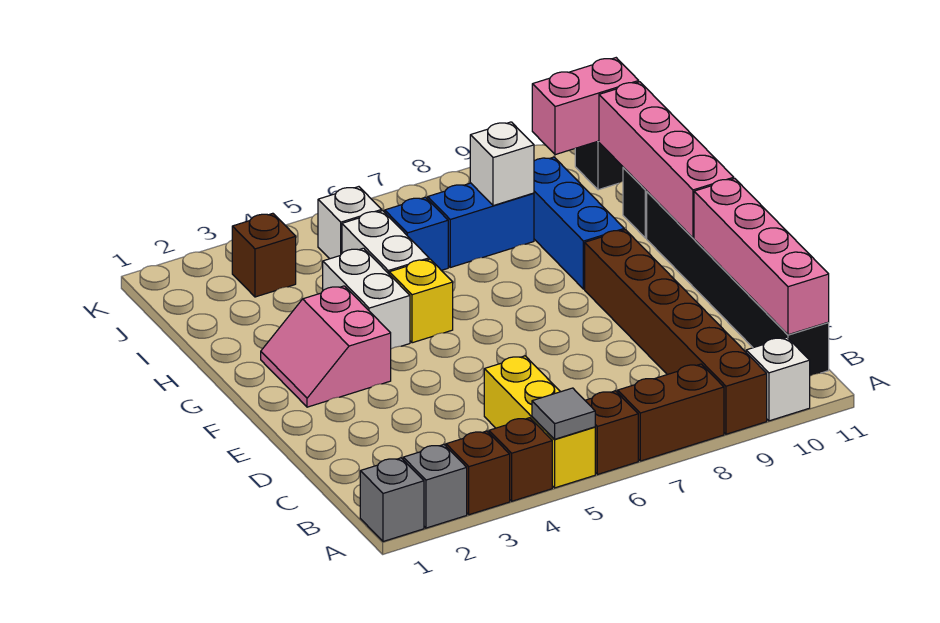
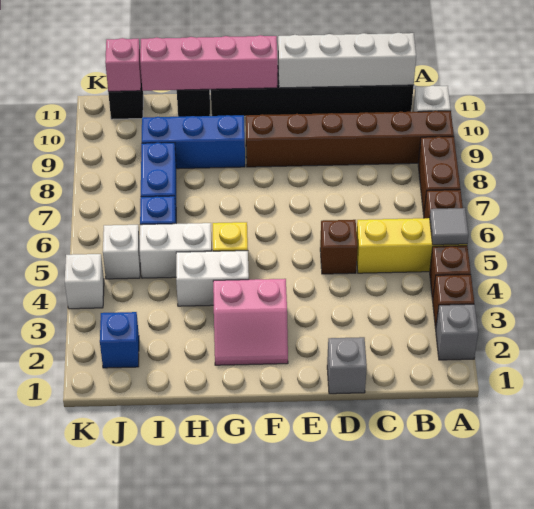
grey brick A1 level 1 -> grey brick D1 level 1
pink brick B11:E11 level 2 -> white brick B11:E11 level 2
white brick I8 level 2 -> white brick K4 level 1
none -> blue brick J2 level 1
brown brick J3 level 1 -> brown brick D5 level 1
pink brick J10:J11 level 2 -> pink brick J11 level 2

